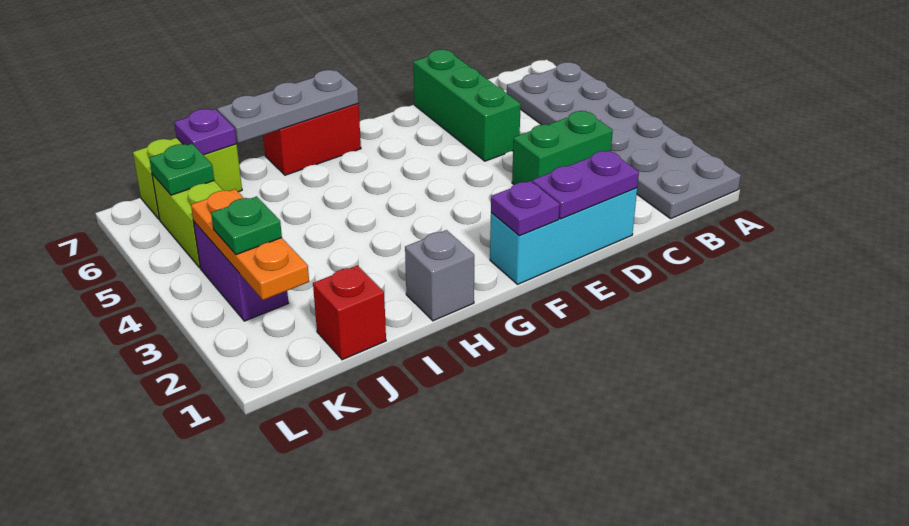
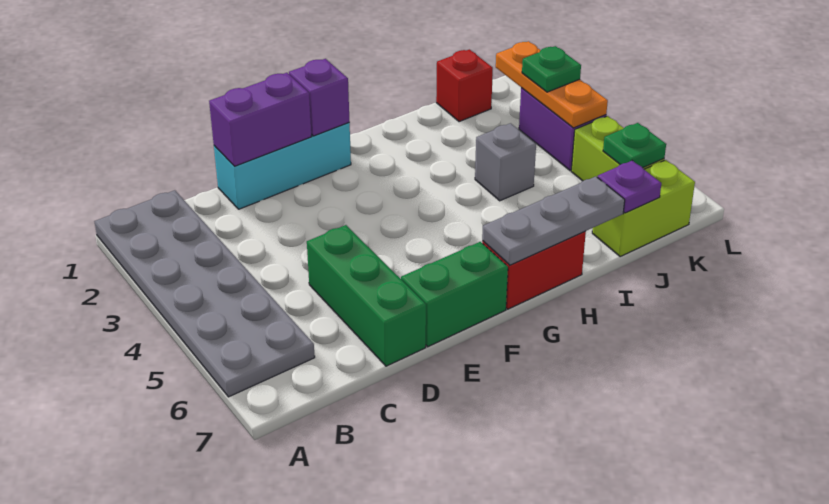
green brick C3:D3 level 1 -> green brick E7:F7 level 1
purple plate D1:E1 level 2 -> purple brick D1:E1 level 2
purple plate F1 level 2 -> purple brick F1 level 2
grey brick H1 level 1 -> grey brick I4 level 1

